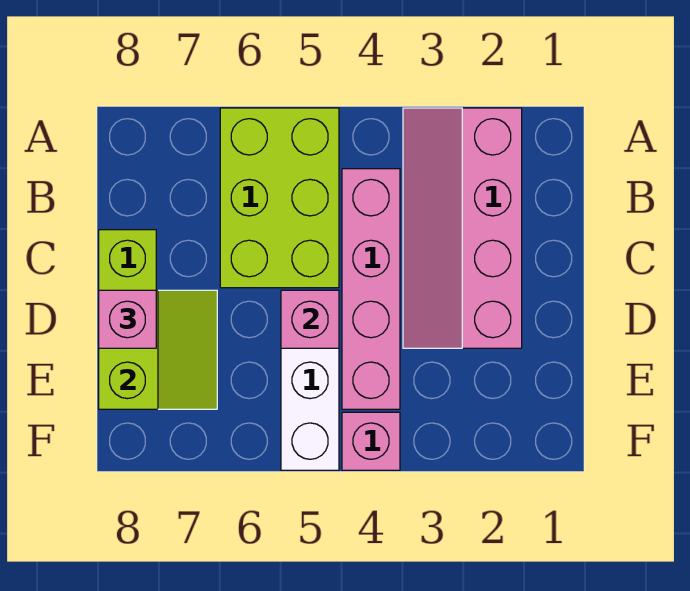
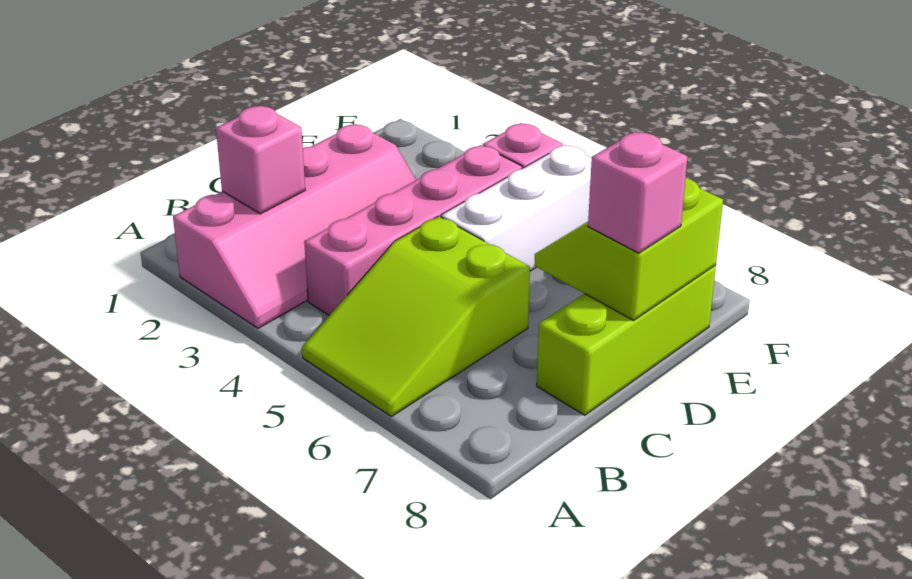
lime brick A5:C6 level 1 -> lime slope A5:C6 level 1 top C
pink brick D5 level 2 -> pink brick B2 level 2

